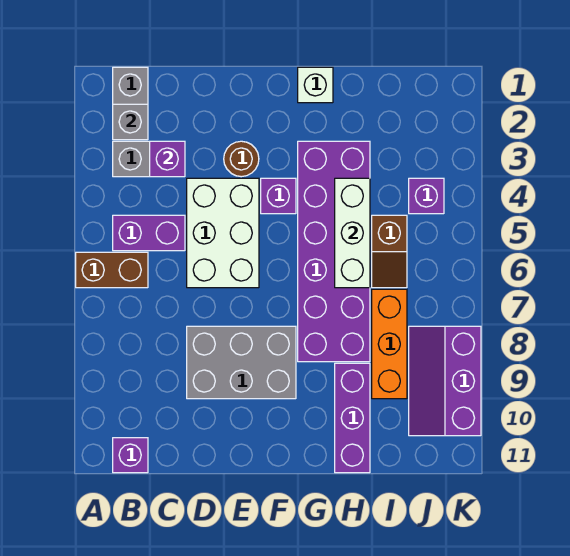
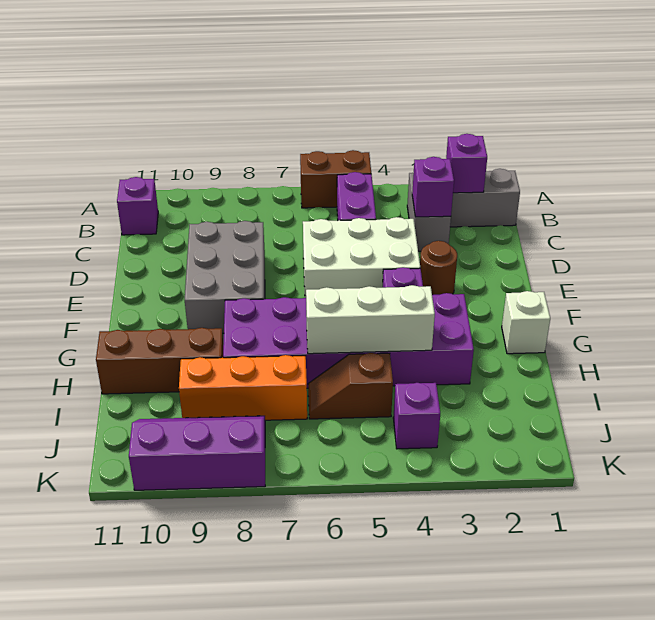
brown brick A6:B6 level 1 -> brown brick A5:A6 level 1
grey brick B2 level 2 -> purple brick B2 level 2
purple brick H9:H11 level 1 -> brown brick H9:H11 level 1

